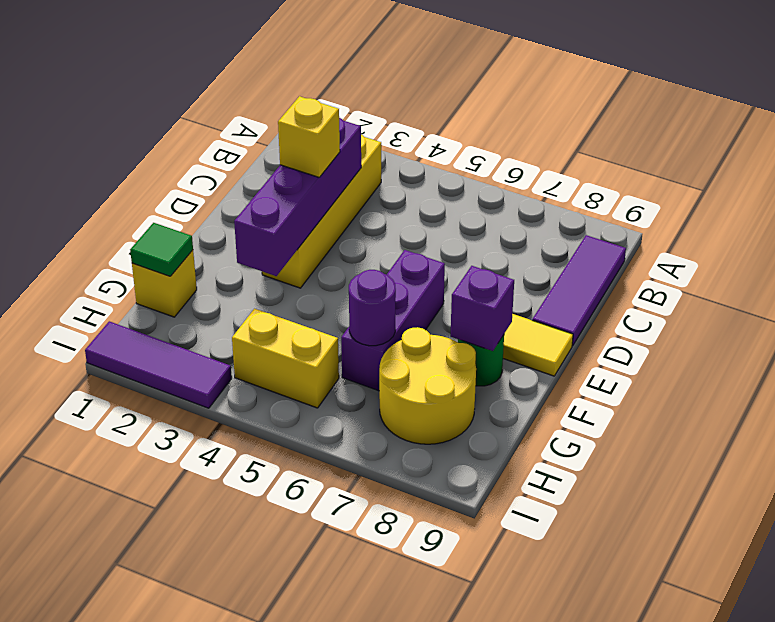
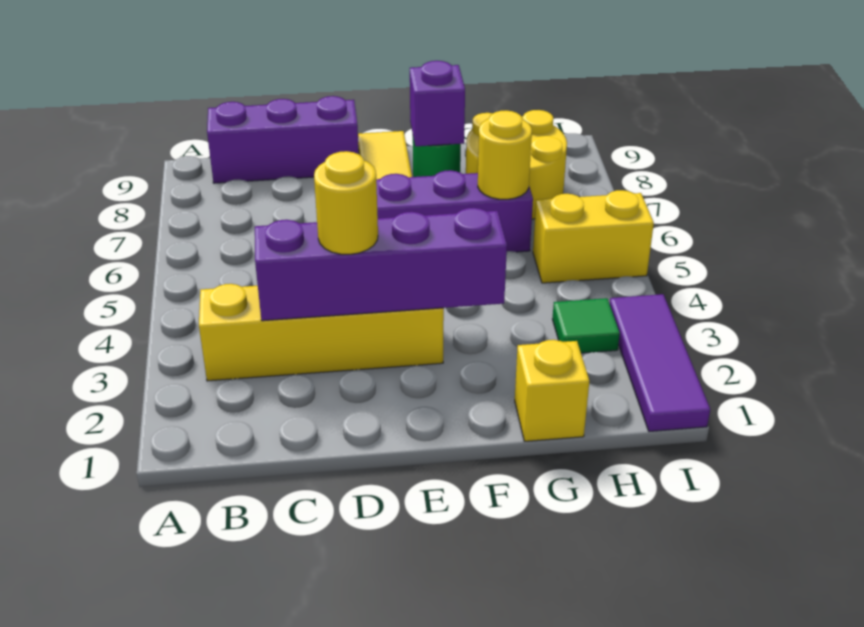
purple tile B9:D9 level 1 -> purple brick B9:D9 level 1
yellow brick D3 level 3 -> yellow round brick D3 level 3
green tile G1 level 2 -> green tile H3 level 1
purple round brick G6 level 2 -> yellow round brick G6 level 2
yellow brick H4:H5 level 1 -> yellow brick H5:I5 level 1

